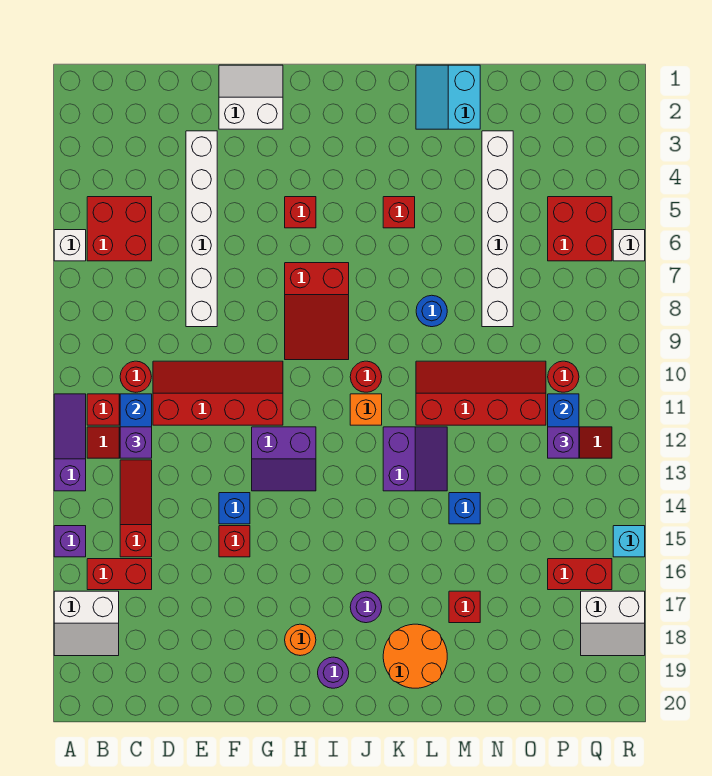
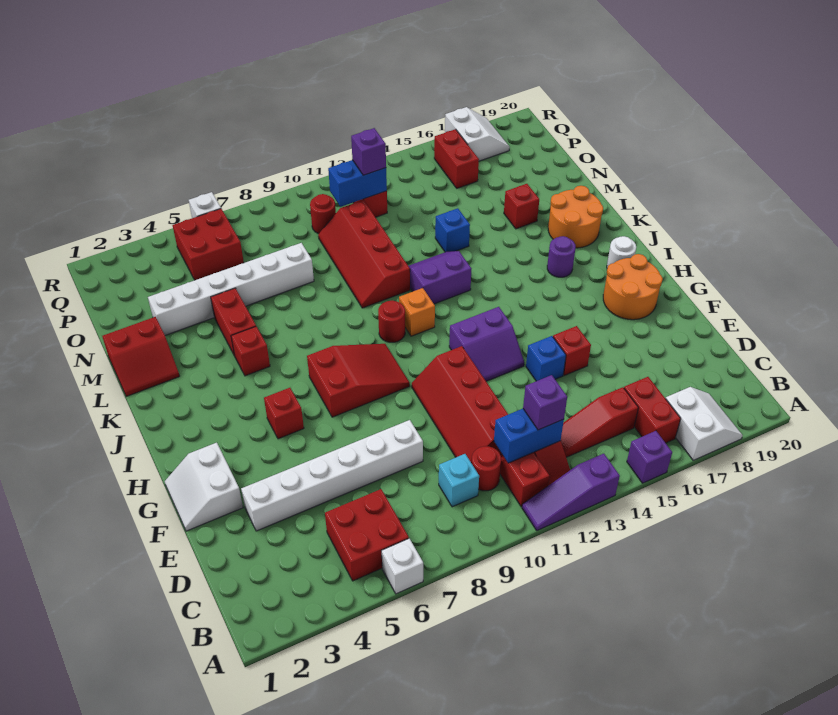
purple slope G12:H13 level 1 top 12 -> purple slope G12:H13 level 1 top H
orange round brick H18 level 1 -> orange round brick G18:H19 level 1
purple round brick I19 level 1 -> white round brick I19 level 1
cyan slope L1:M2 level 1 top M -> red slope L1:M2 level 1 top M
none -> red brick L5:M5 level 1
blue round brick L8 level 1 -> none
cyan brick R15 level 1 -> cyan brick C9 level 1

